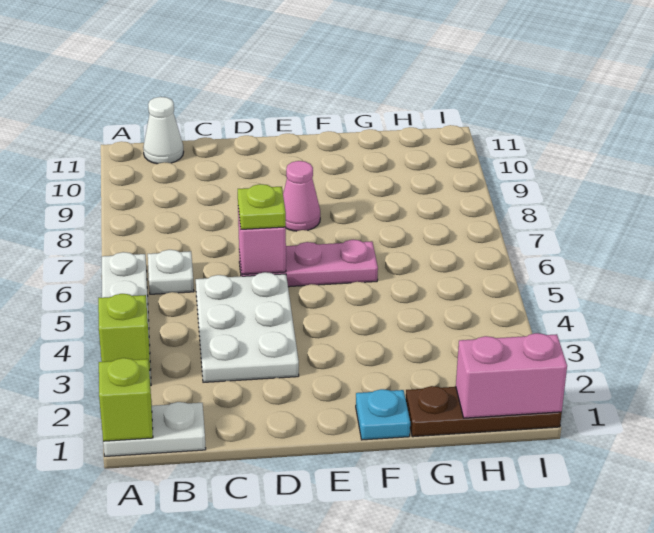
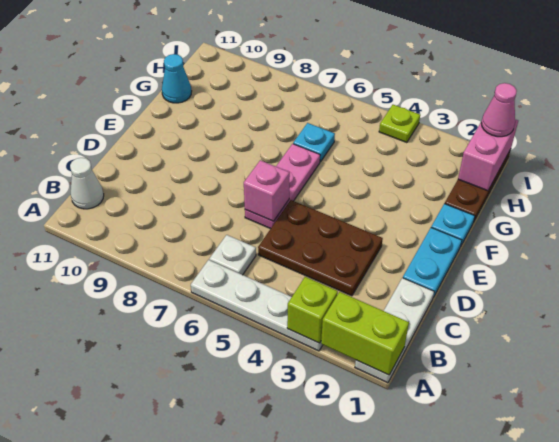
white plate A1:B1 level 1 -> white plate A1:C1 level 1
lime brick A1 level 2 -> lime brick A1:A2 level 2
white plate C3:D5 level 1 -> brown plate C3:D5 level 1
none -> cyan plate D1:E1 level 1
lime plate D6 level 3 -> lime plate I4 level 1
pink cone E8 level 1 -> pink cone I1 level 3
none -> cyan plate G6 level 1
none -> cyan cone G11 level 1

